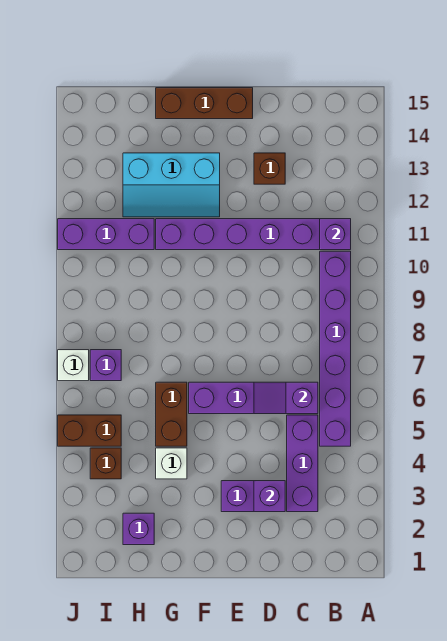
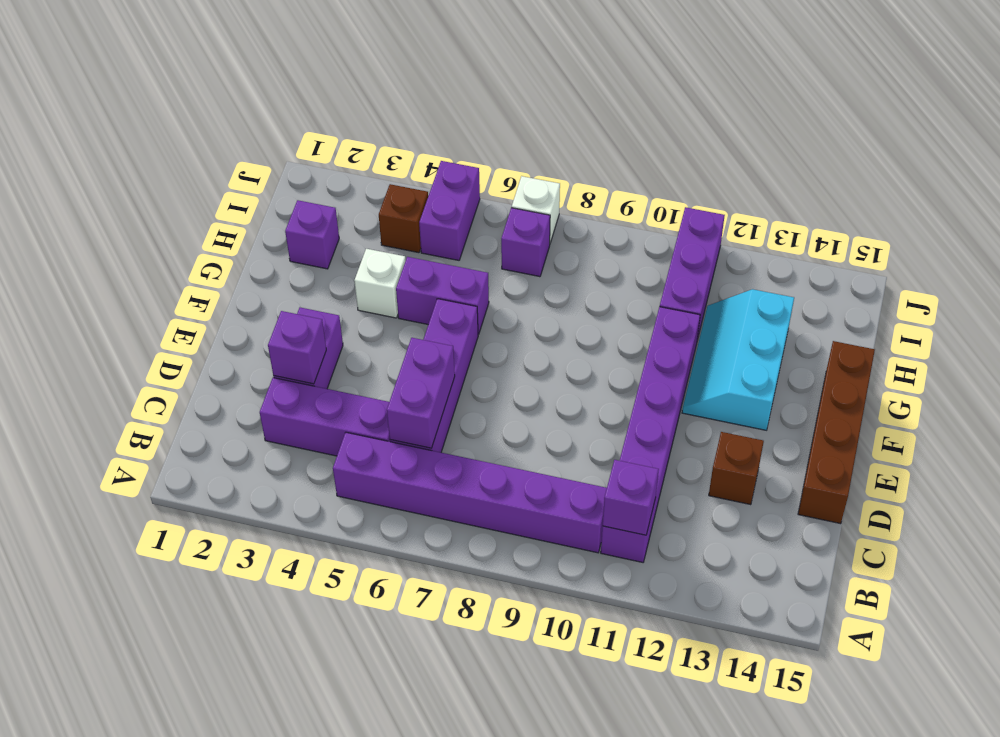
purple slope C6:D6 level 2 top C -> purple brick C6:D6 level 2
brown brick E15:G15 level 1 -> brown brick D15:G15 level 1
brown brick G5:G6 level 1 -> purple brick G5:G6 level 1
brown brick I5:J5 level 1 -> purple brick I5:J5 level 1

